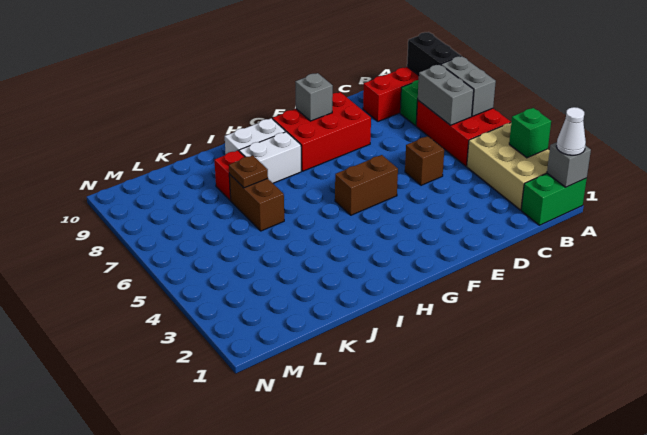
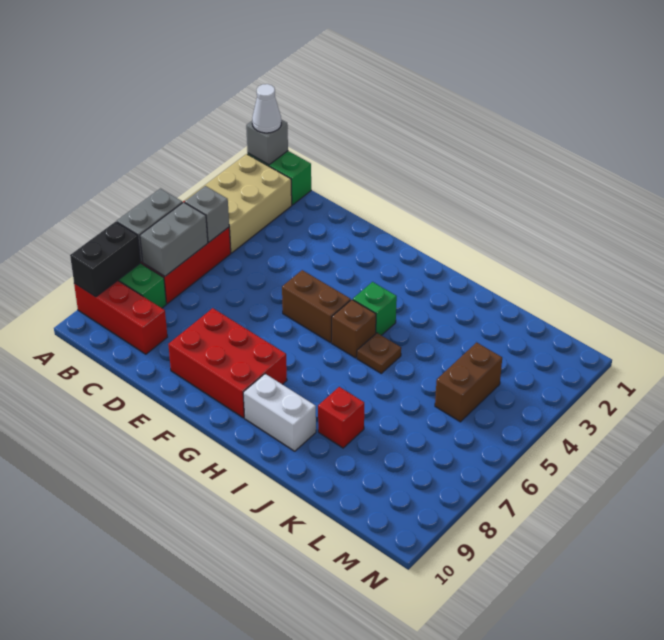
green brick A3 level 2 -> green brick H4 level 1
brown brick D5 level 1 -> brown brick H5 level 1
grey brick F9 level 2 -> grey brick B5 level 2
white brick H8:I8 level 1 -> none
brown brick J6:J7 level 1 -> brown brick L4:L5 level 1
brown plate J7 level 2 -> brown plate I5 level 1

